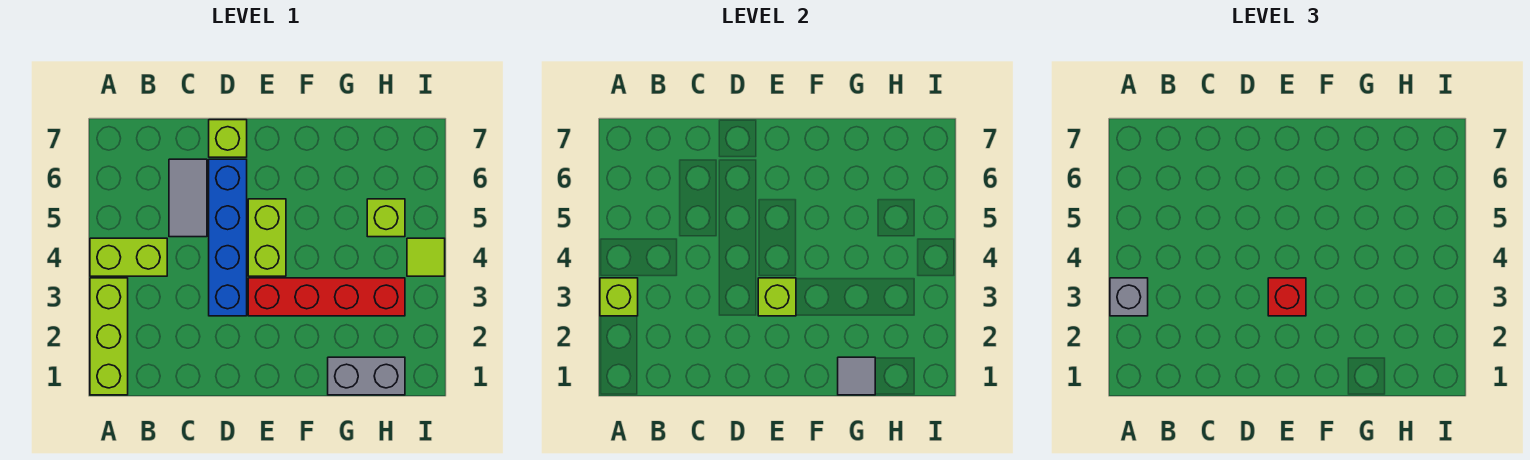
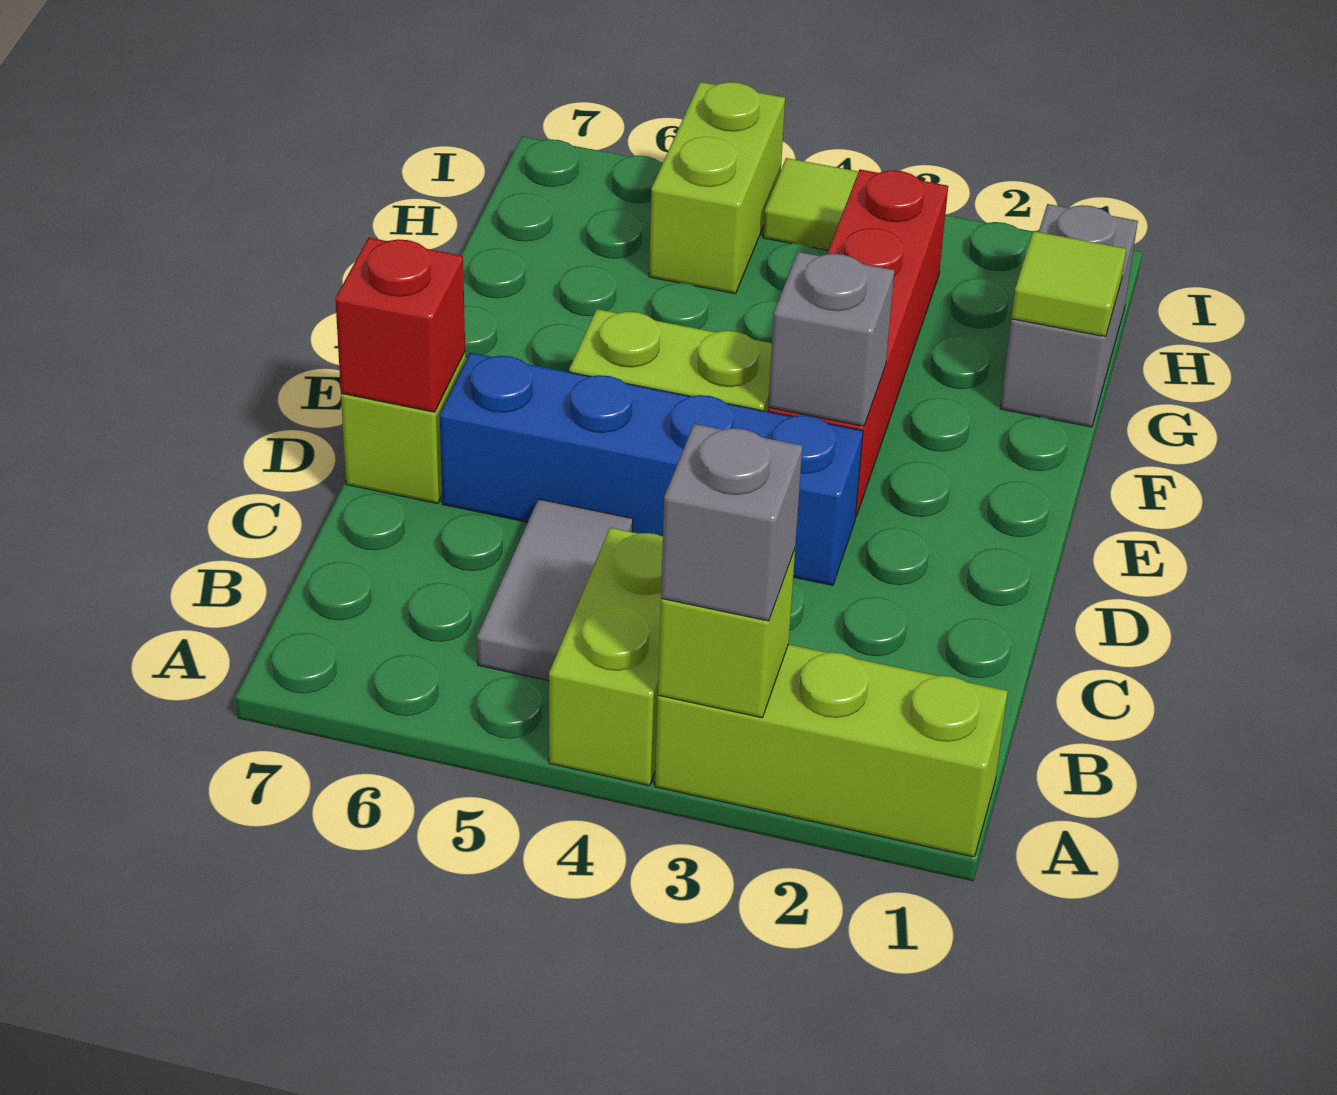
grey tile C5:C6 level 1 -> grey tile B5:C5 level 1
lime brick E3 level 2 -> grey brick E3 level 2
red brick E3 level 3 -> red brick D7 level 2
grey tile G1 level 2 -> lime tile G1 level 2
lime brick H5 level 1 -> lime brick H5:I5 level 1

